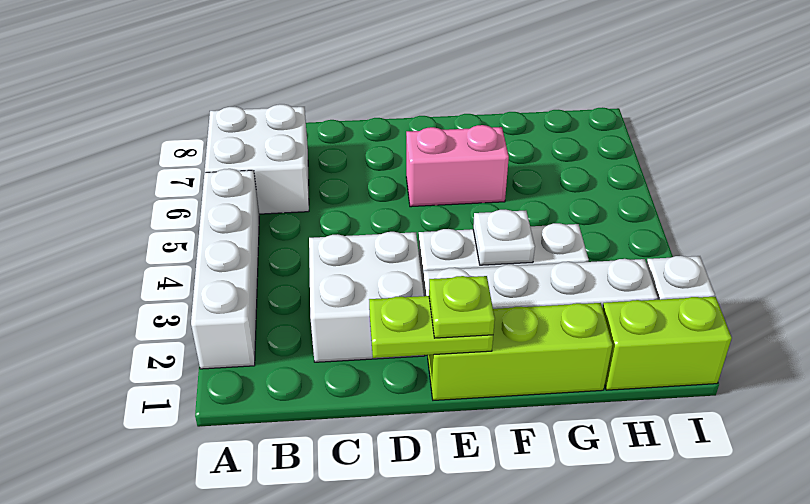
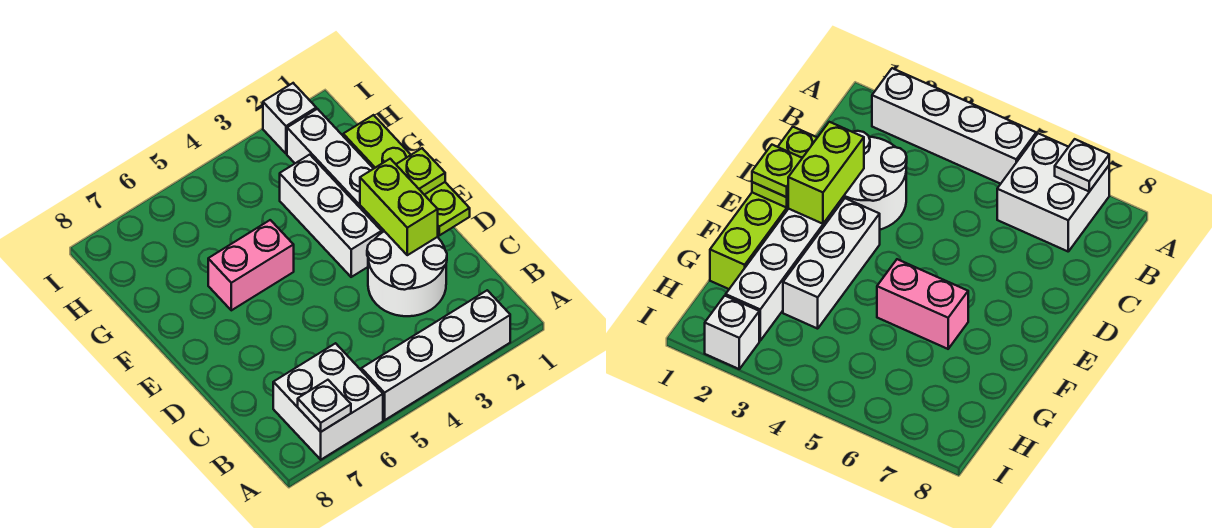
white brick C2:D3 level 1 -> white round brick C2:D3 level 1
pink brick E6:F6 level 1 -> pink brick F5:F6 level 1
white plate F3 level 2 -> white plate A7 level 2
lime brick H1:I1 level 1 -> lime brick D2:E2 level 2

